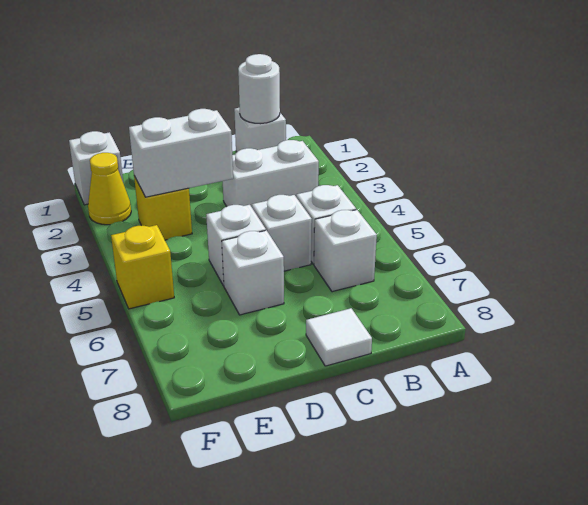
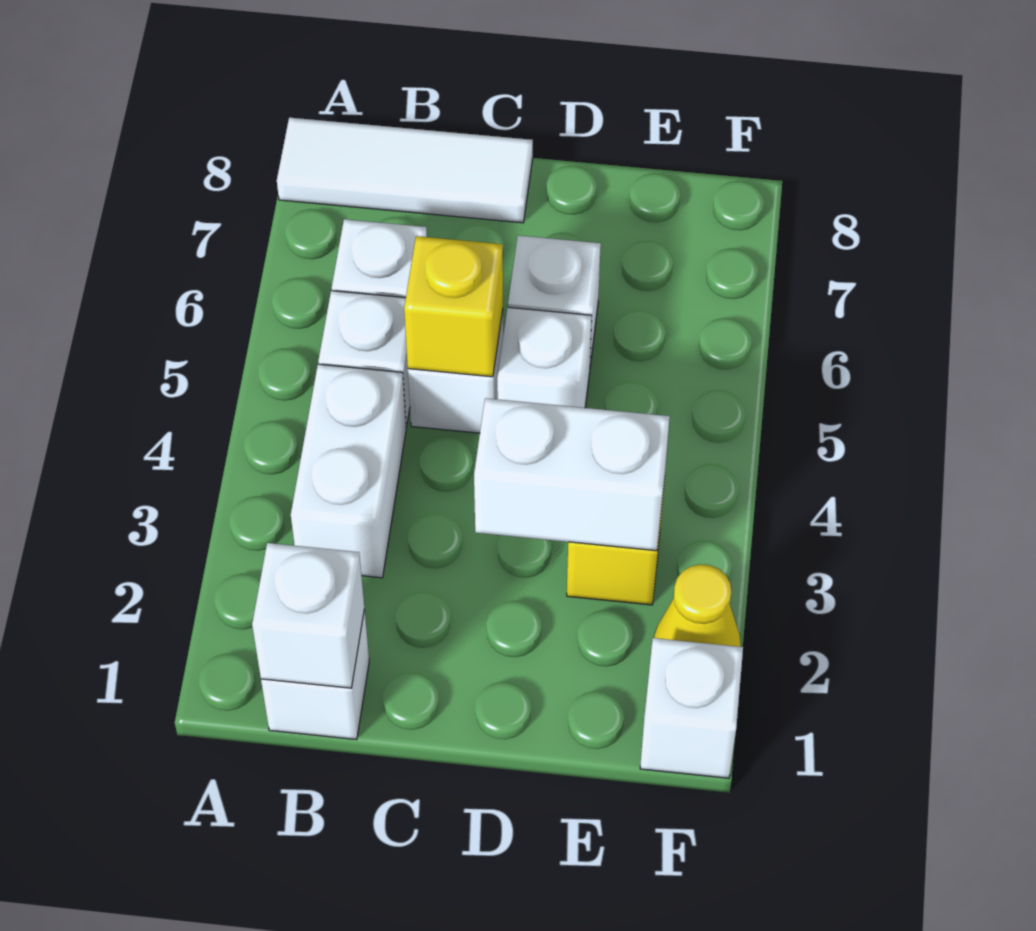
white round brick B1 level 2 -> white brick B1 level 2
white brick B3:C3 level 1 -> white brick B3:B4 level 1
white tile C8 level 1 -> white tile A8:C8 level 1
yellow brick F5 level 1 -> yellow brick C5 level 2

